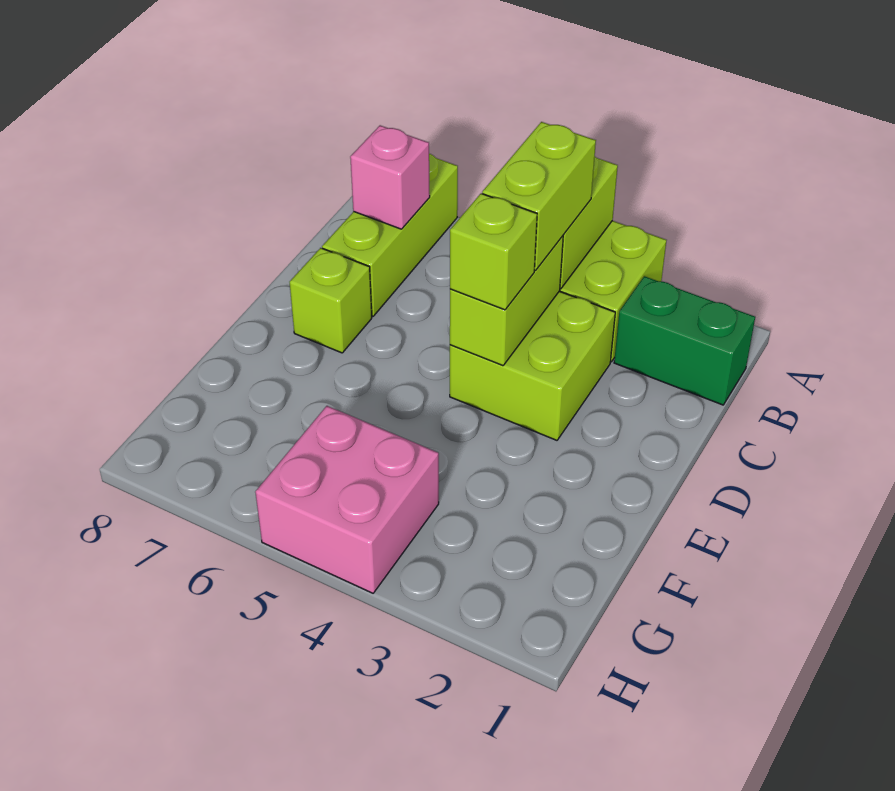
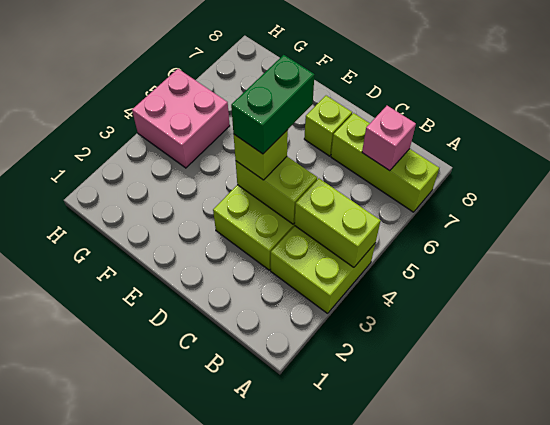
green brick B1:B2 level 1 -> green brick D4:D5 level 4
lime brick B4:C4 level 3 -> none

